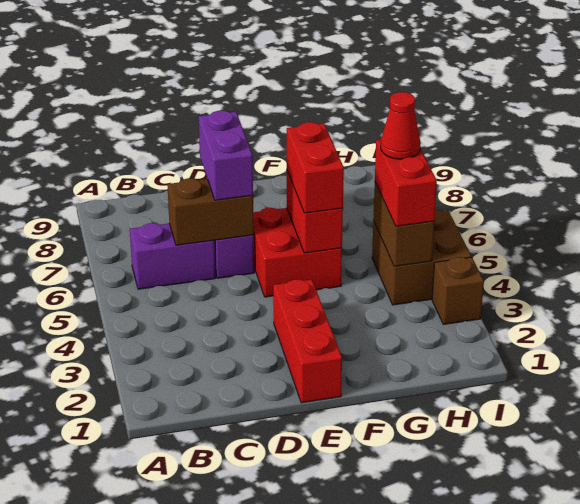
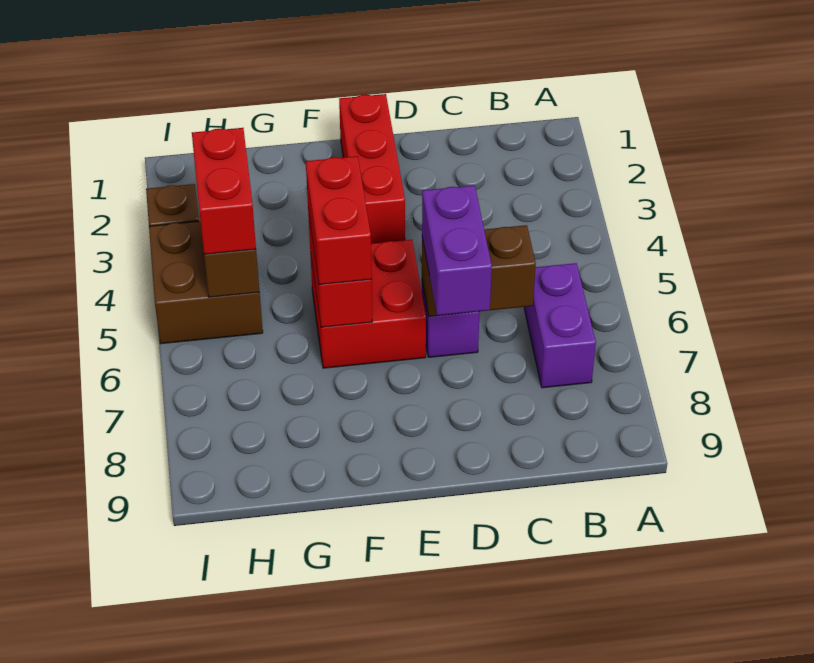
purple brick B6:C6 level 1 -> purple brick B6:B7 level 1
red cone H5 level 4 -> none

